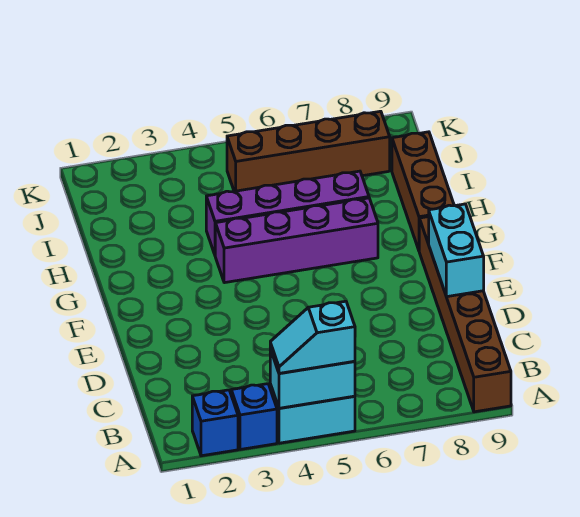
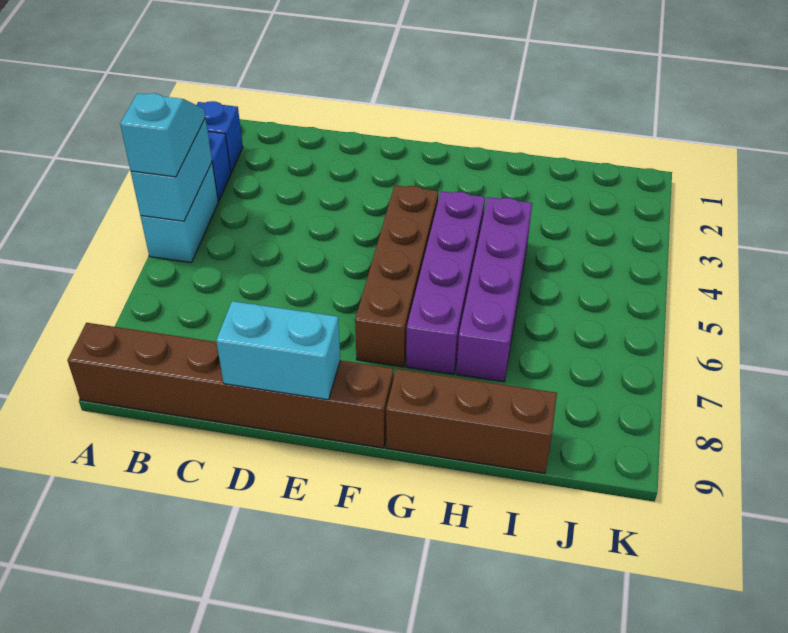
brown brick J5:J8 level 1 -> brown brick F4:F7 level 1

